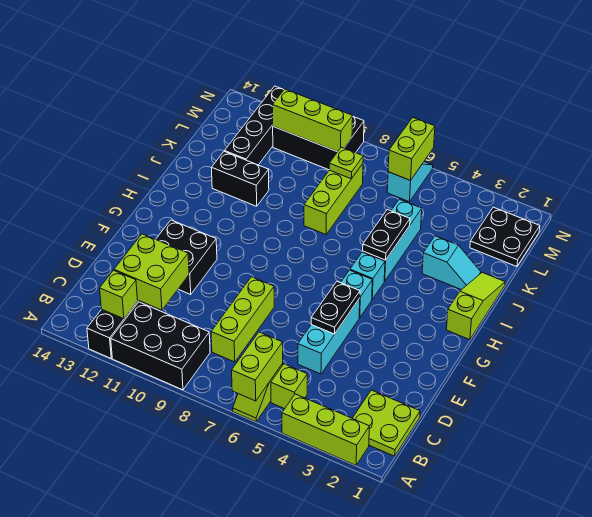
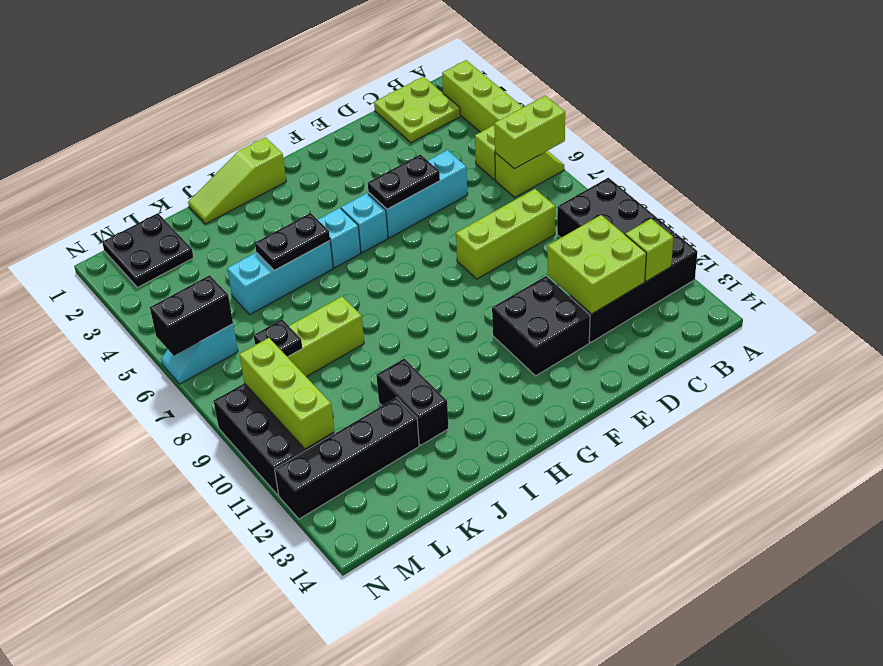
cyan slope J2:J3 level 1 top 3 -> none
lime plate L8 level 2 -> black plate L8 level 2
lime brick M6:N6 level 2 -> black brick M6:N6 level 2

